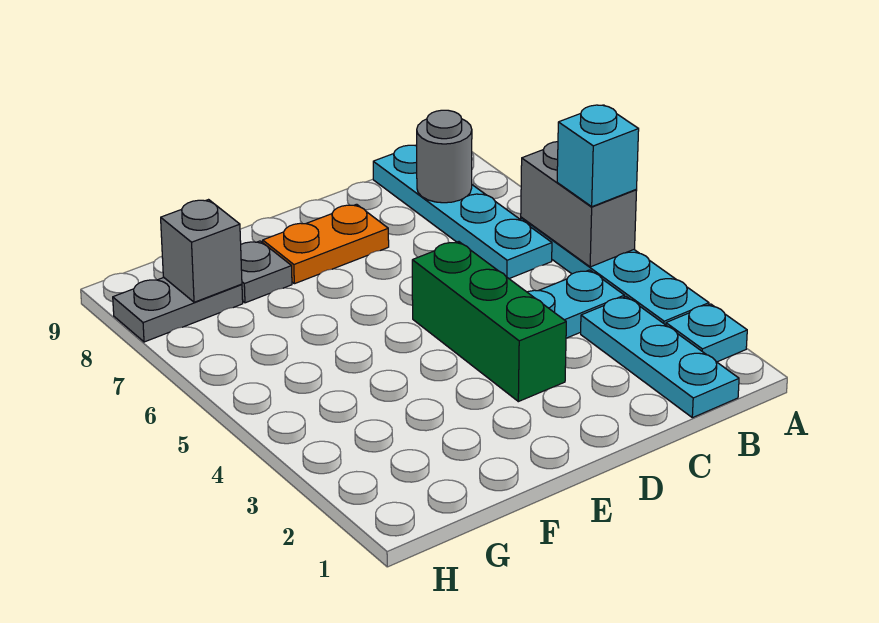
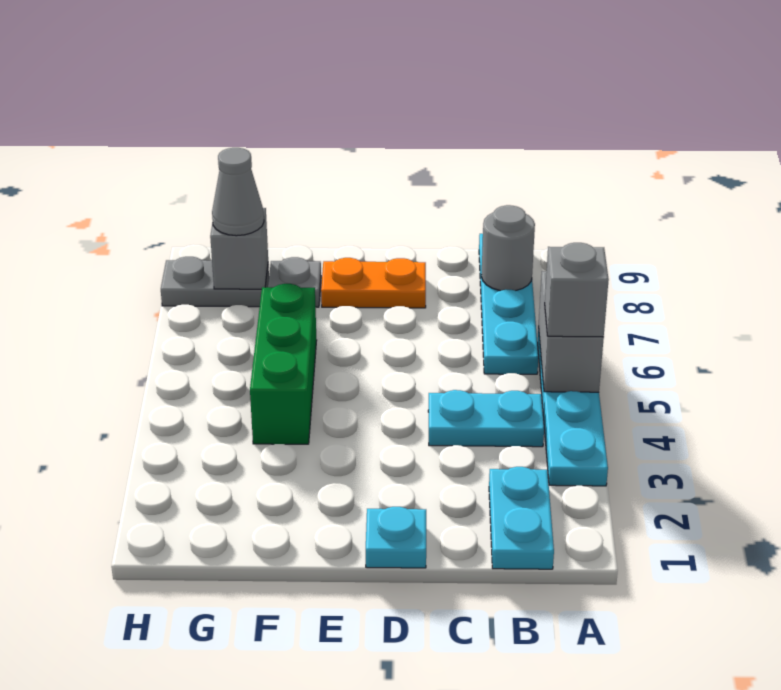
cyan plate A2 level 1 -> cyan plate D1 level 1
cyan brick A5 level 3 -> grey brick A5 level 3
cyan plate B1:B3 level 1 -> cyan plate B1:B2 level 1
green brick D3:D5 level 1 -> green brick F4:F6 level 1
none -> grey cone G8 level 3

